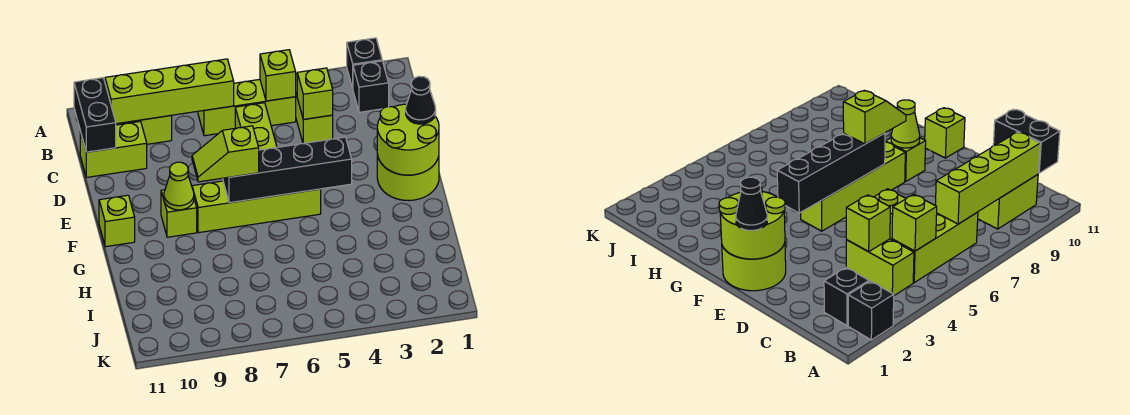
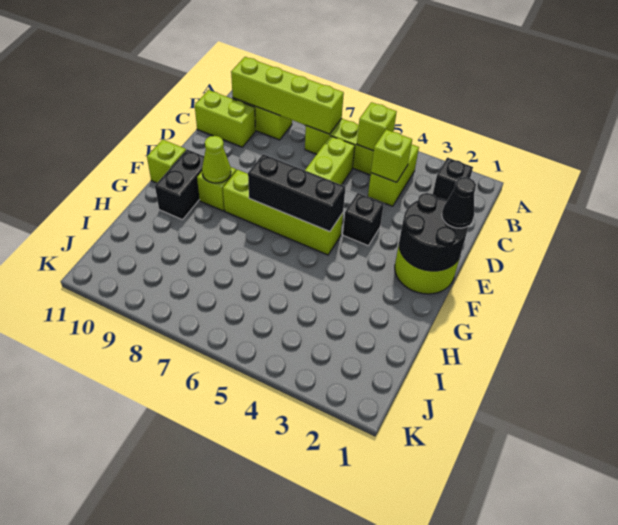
black brick A2 level 1 -> black brick E4 level 1
black brick B11:C11 level 2 -> black brick F10:G10 level 1
lime round brick E1:F2 level 2 -> black round brick E1:F2 level 2
black brick F4:F7 level 2 -> black brick F5:F7 level 2
lime slope F7:F8 level 3 top 7 -> none

